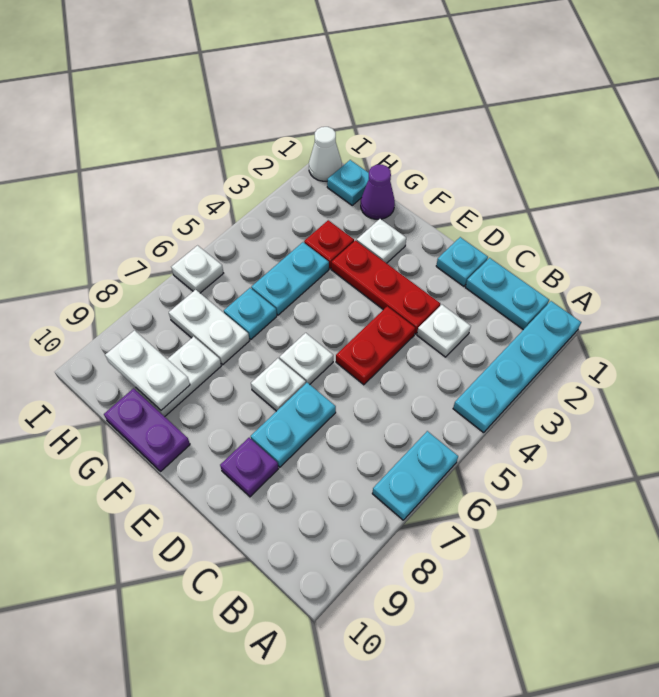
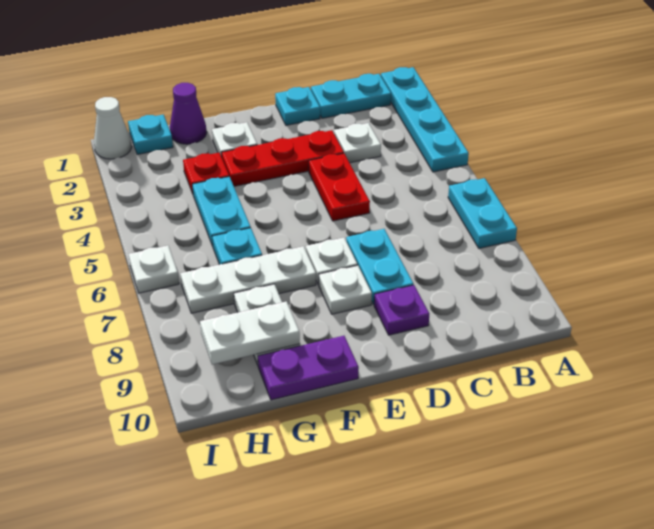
white plate E6 level 1 -> white plate E8 level 1
white plate G7:H7 level 1 -> white plate F7:H7 level 1

